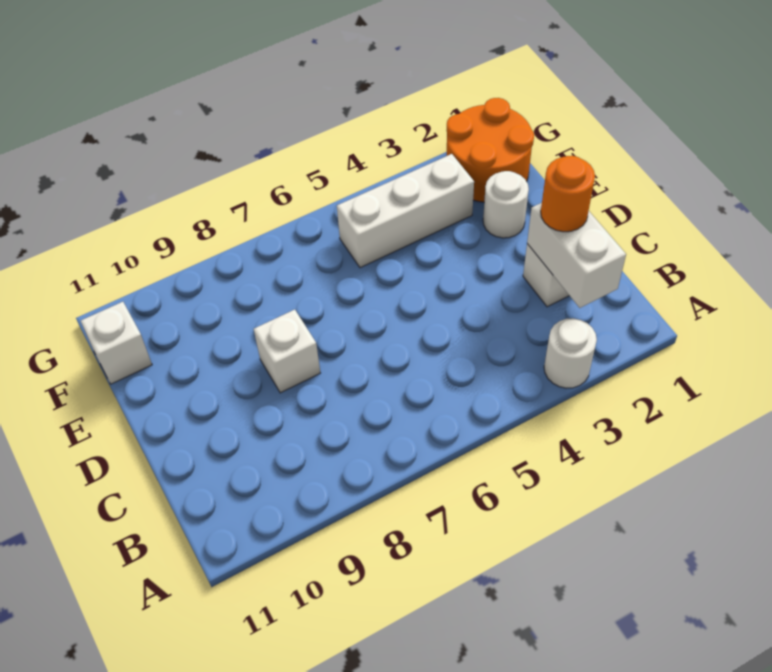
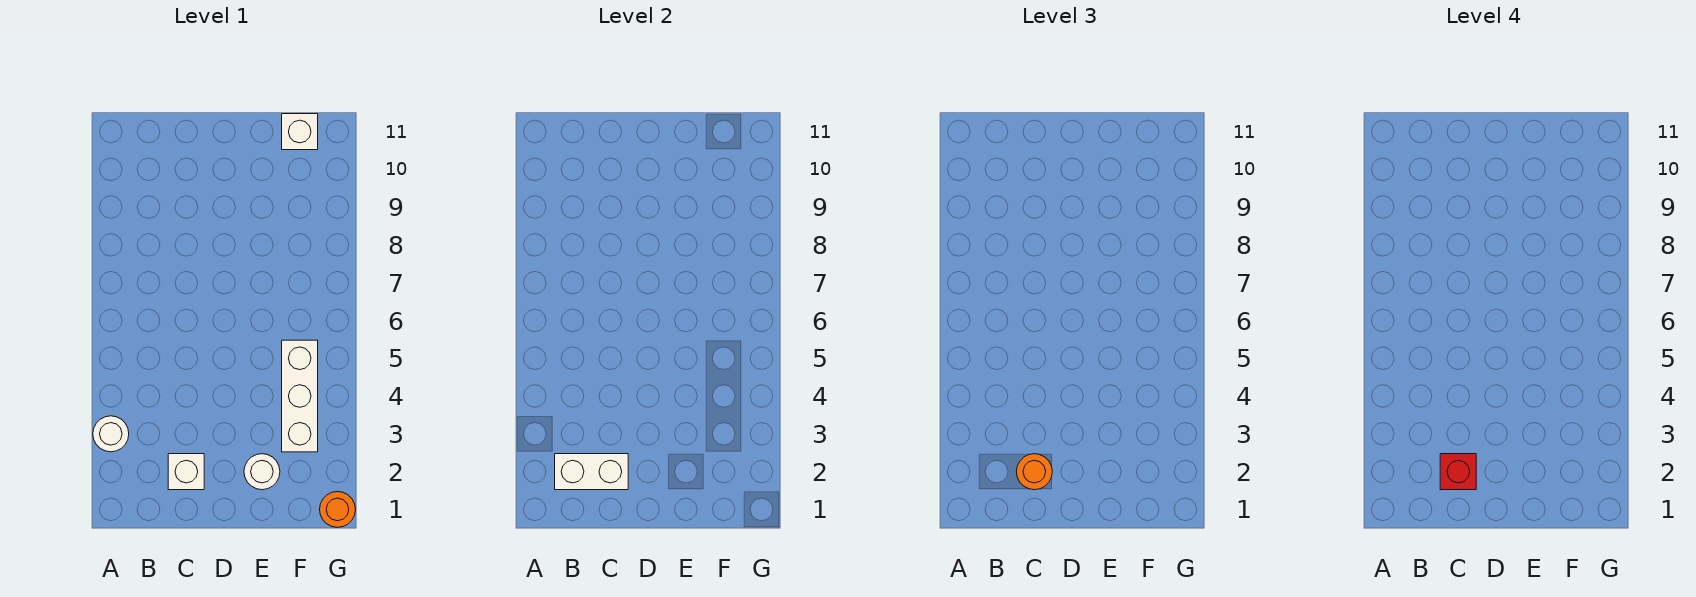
none -> red brick C2 level 4
white brick D8 level 1 -> none
orange round brick F1:G2 level 1 -> orange round brick G1 level 1

